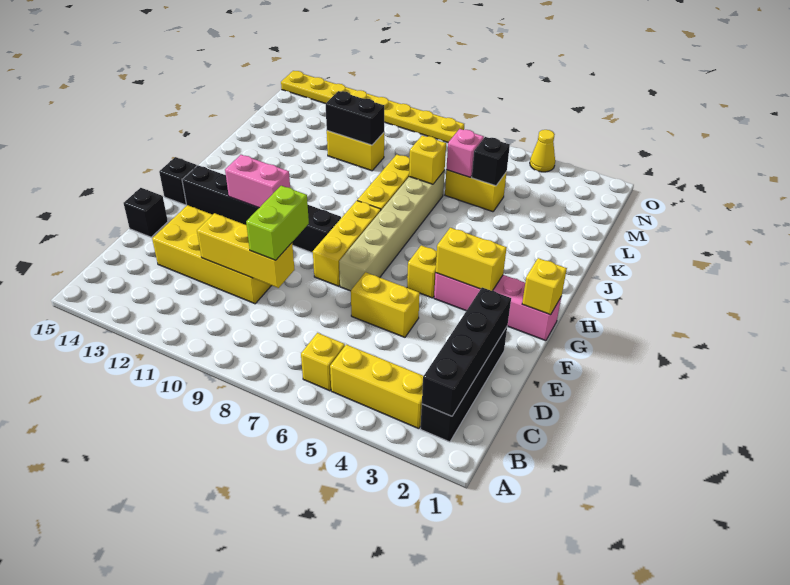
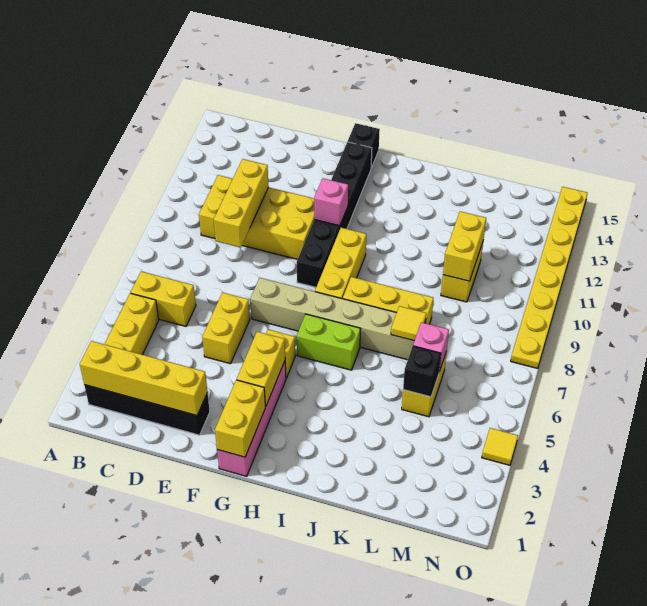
black brick B2:E2 level 2 -> yellow brick B2:E2 level 2
yellow brick B6 level 1 -> yellow brick B6:C6 level 1
lime brick D9:E9 level 3 -> lime brick H6:I6 level 1
yellow brick D10:E13 level 1 -> yellow brick C10:F11 level 1
black brick E15 level 1 -> none
yellow brick F8:H8 level 1 -> yellow brick H8:H10 level 1
yellow brick G1 level 2 -> yellow brick G1:G2 level 2
pink brick G11:G12 level 2 -> pink brick G11 level 2
yellow brick K7 level 2 -> yellow tile K7 level 2
black brick L10:L11 level 2 -> yellow brick L10:L11 level 2
yellow cone O4 level 1 -> yellow tile O4 level 1

